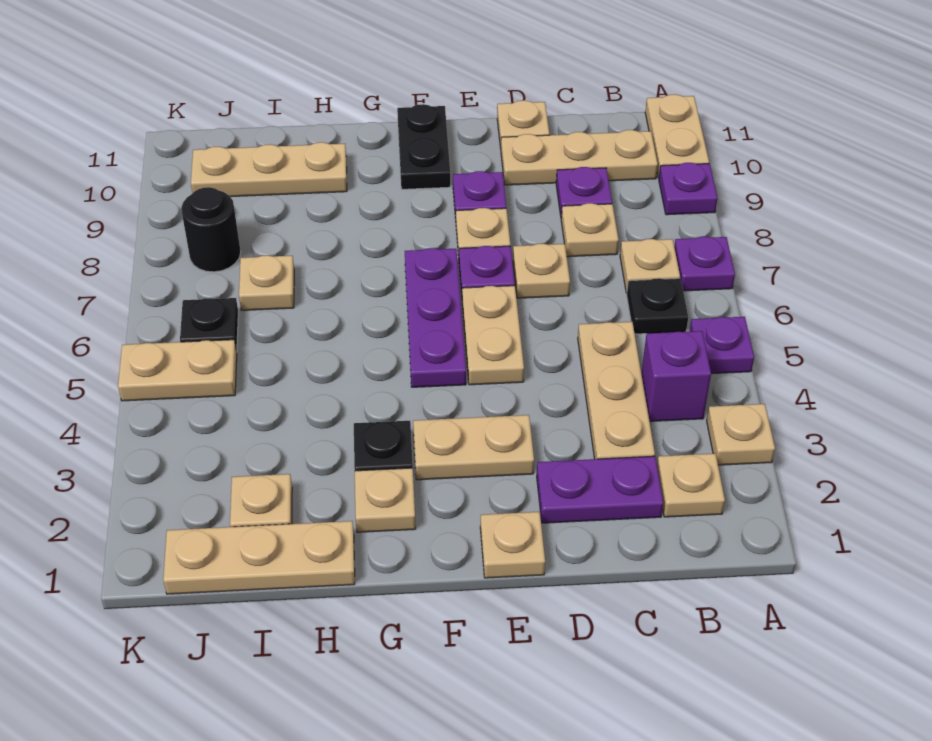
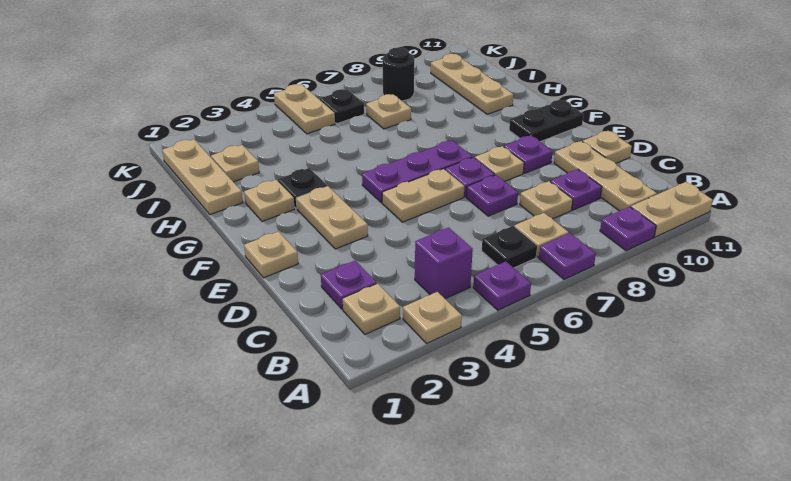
purple plate C2:D2 level 1 -> purple plate C2 level 1
tan plate C3:C5 level 1 -> none
tan plate D7 level 1 -> purple plate D7 level 1

